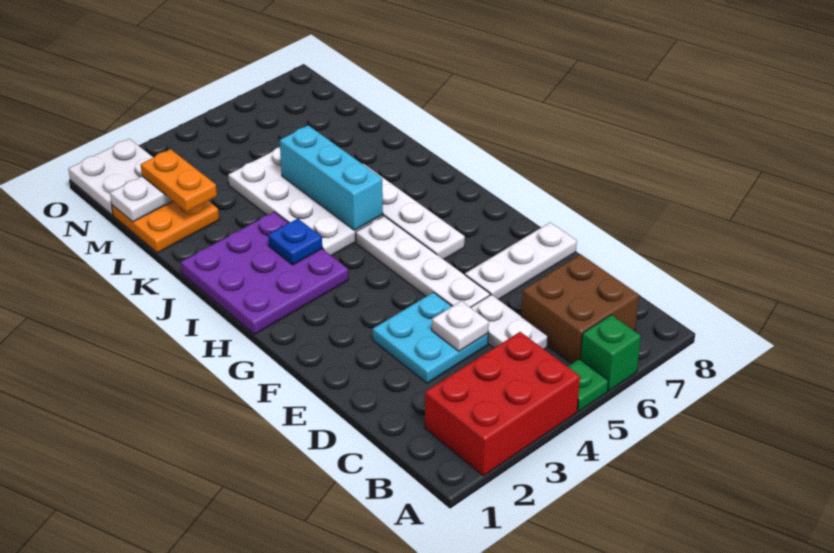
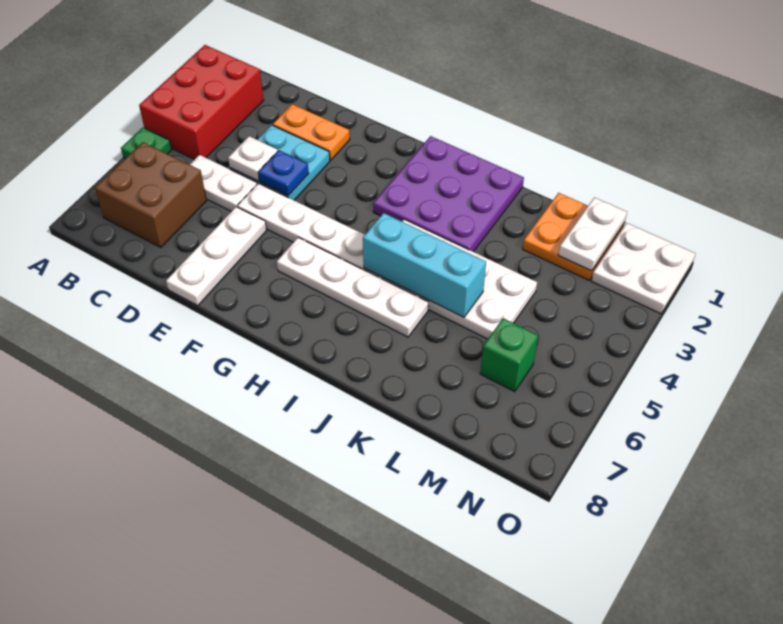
green brick A6 level 1 -> green brick M6 level 1
blue plate I3 level 2 -> blue plate E4 level 2
orange plate L2:M2 level 3 -> orange plate D2:E2 level 1

